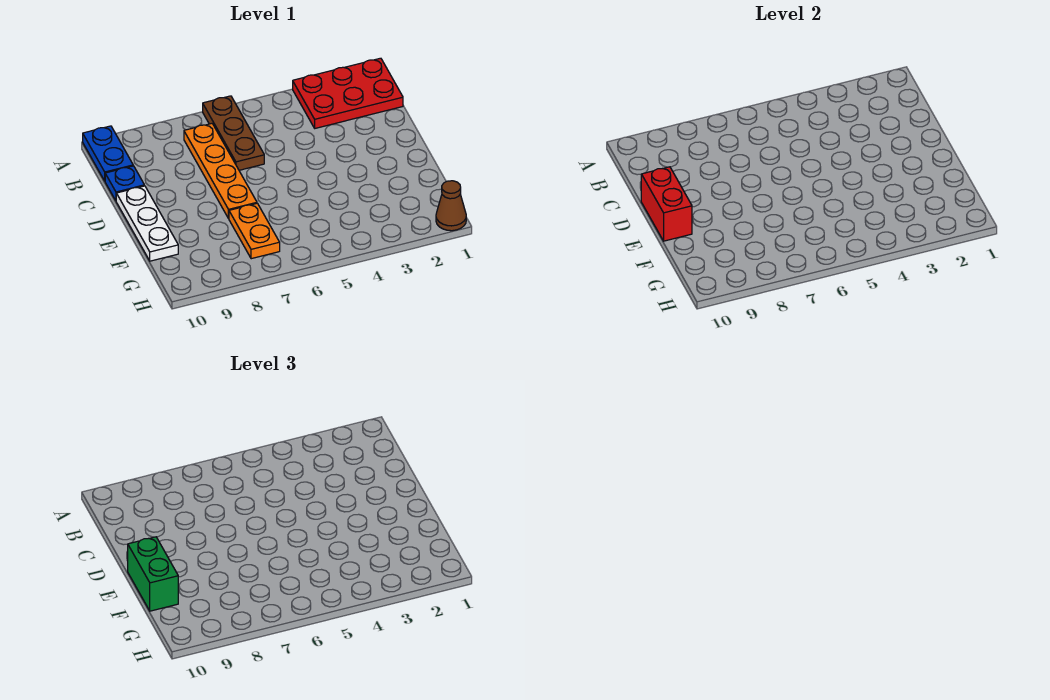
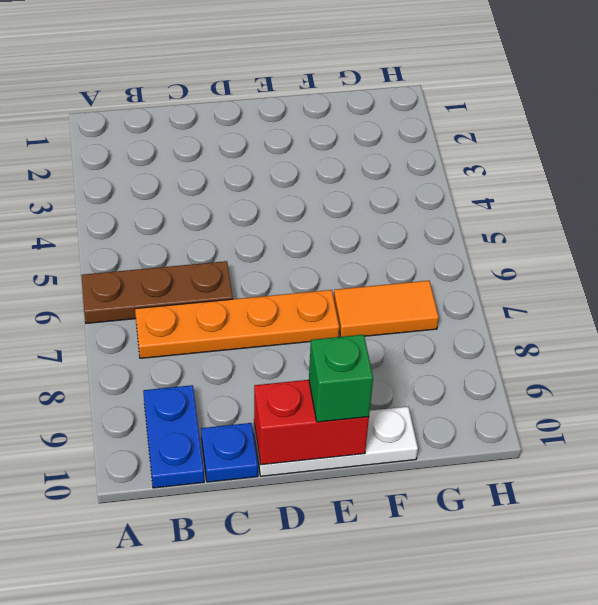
red plate A1:B3 level 1 -> none
blue plate A10:B10 level 1 -> blue plate B9:B10 level 1
green brick E10:F10 level 3 -> green brick E10 level 3
orange plate F7:G7 level 1 -> orange tile F7:G7 level 1
brown cone H1 level 1 -> none

